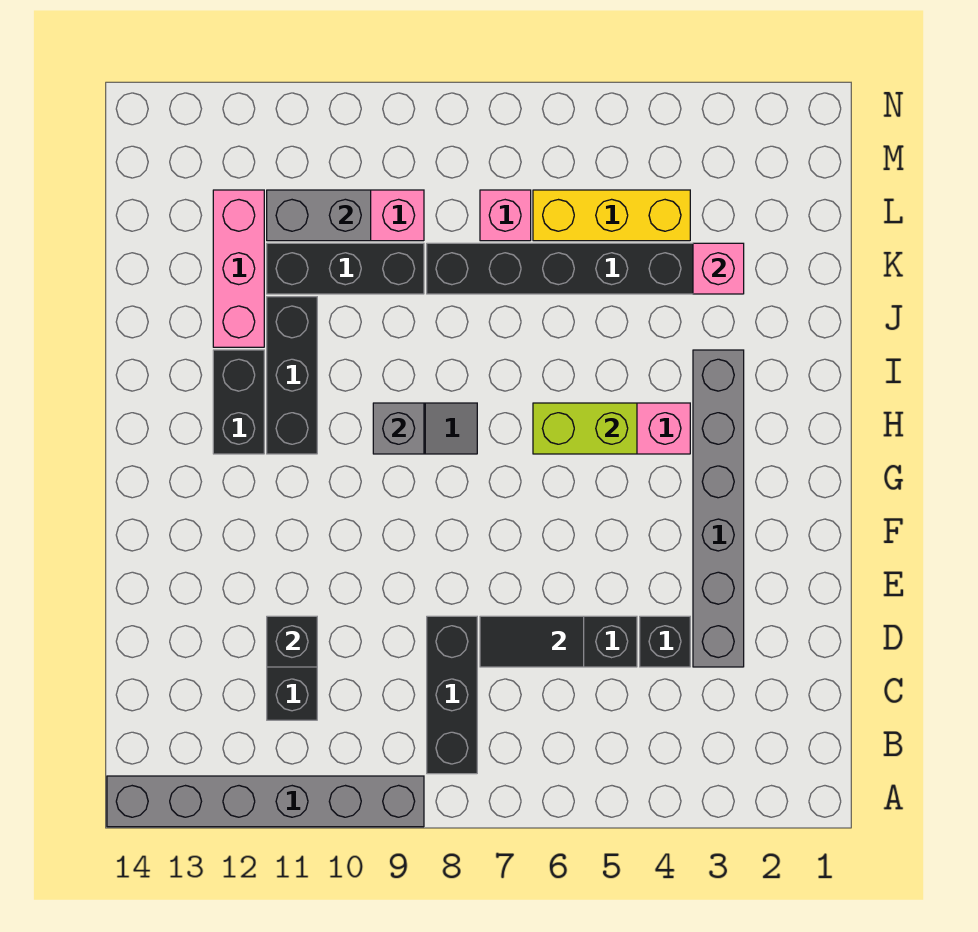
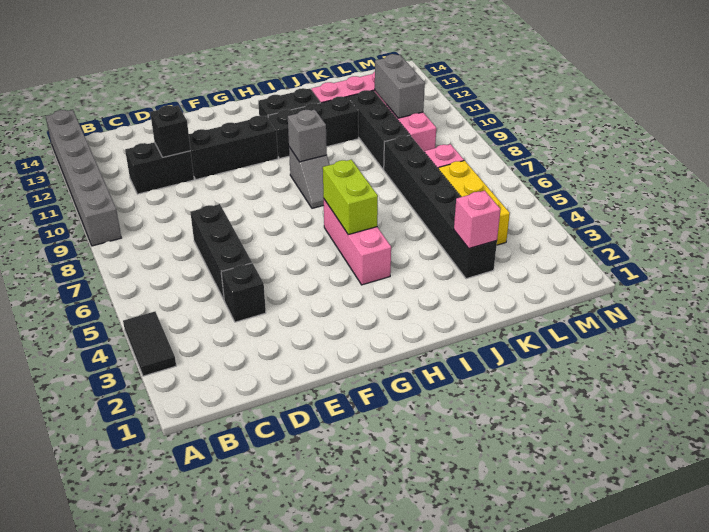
black brick B8:D8 level 1 -> black brick E11:G11 level 1
grey brick D3:I3 level 1 -> none
black tile D6:D7 level 2 -> black tile A3:A4 level 1

